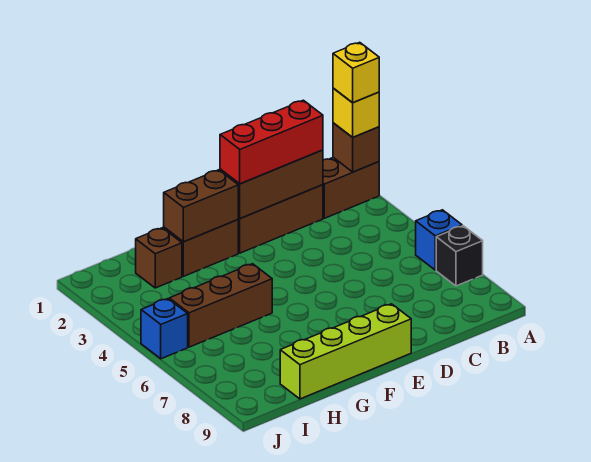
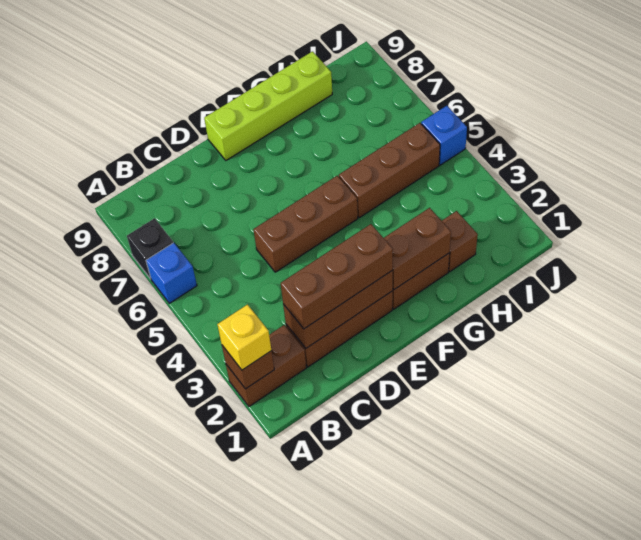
yellow brick A2 level 4 -> none
red brick C2:E2 level 3 -> brown brick C2:E2 level 3
none -> brown brick D5:F5 level 1

